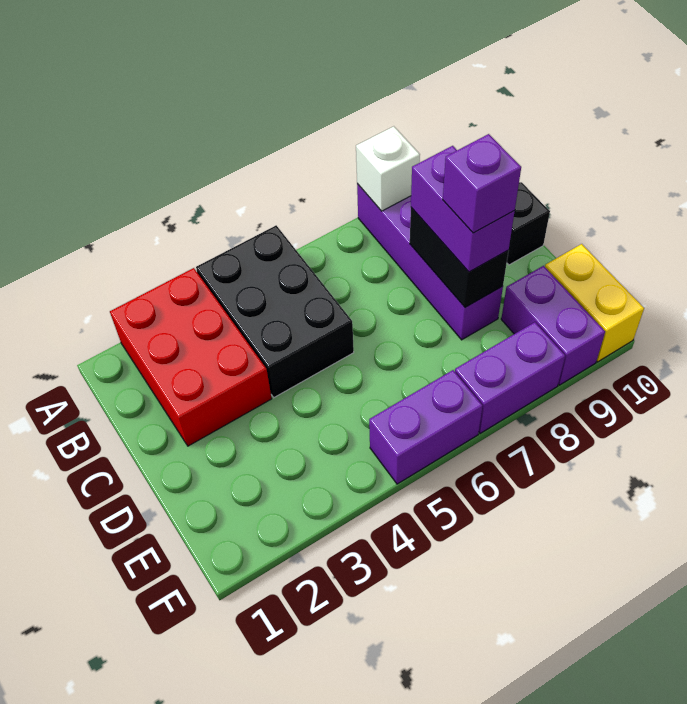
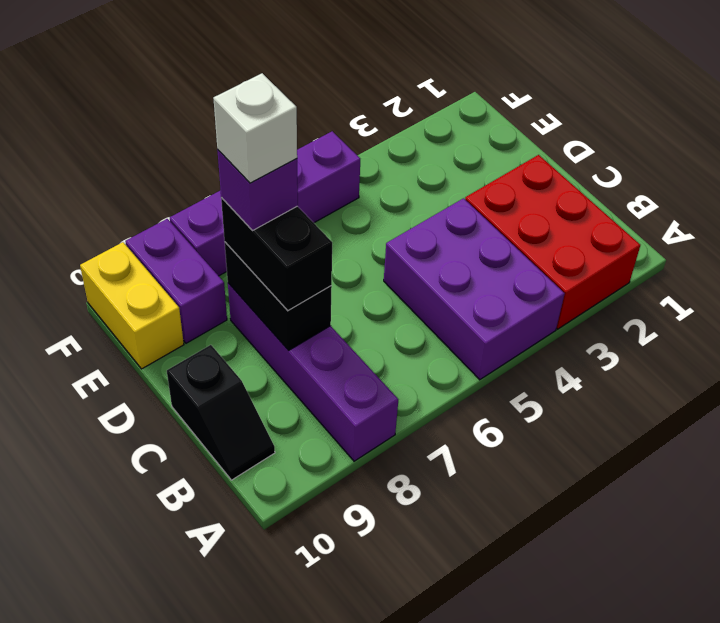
black brick A4:C5 level 1 -> purple brick A4:C5 level 1
white brick A8 level 2 -> white brick D8 level 5
purple brick C8:D8 level 3 -> black brick C8:D8 level 3

